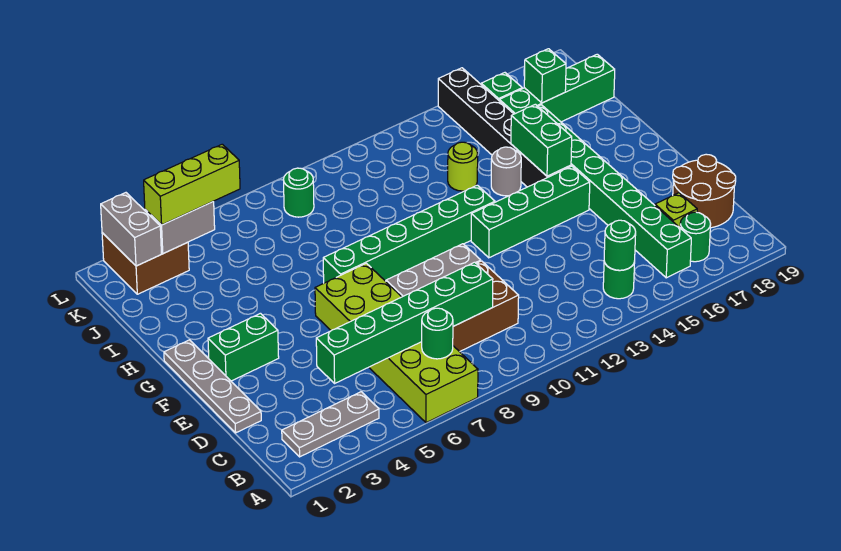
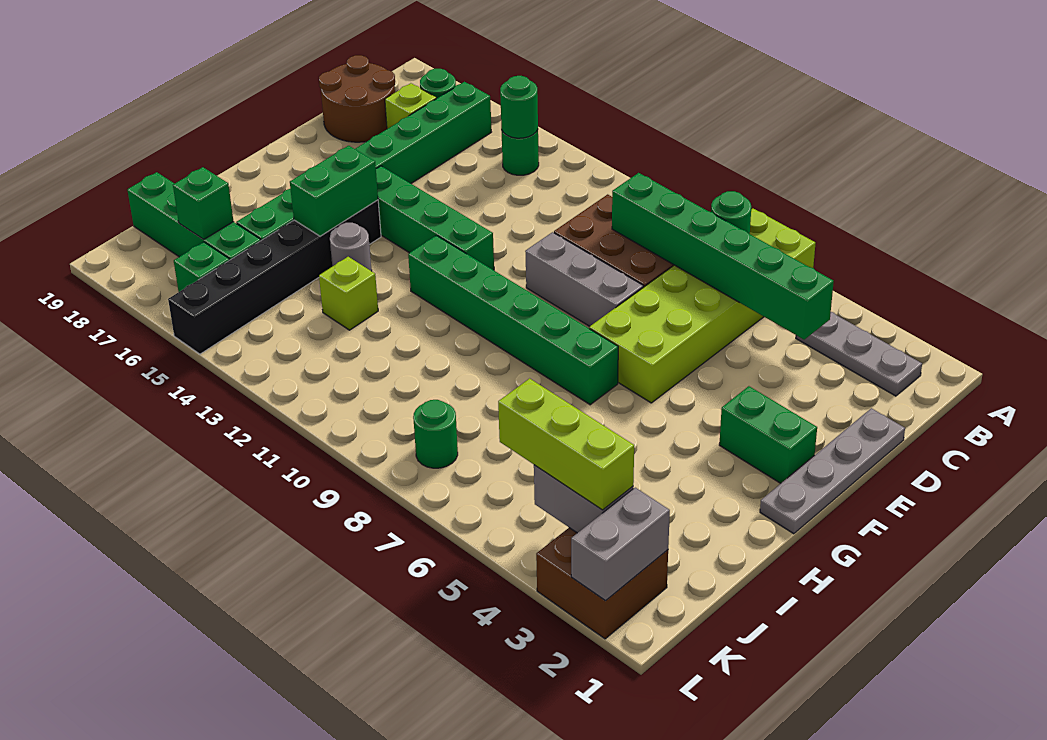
lime round brick I13 level 1 -> lime brick I13 level 1

